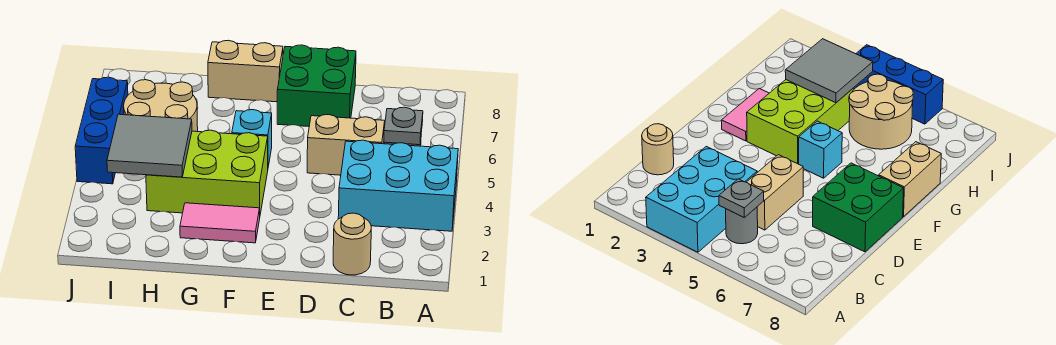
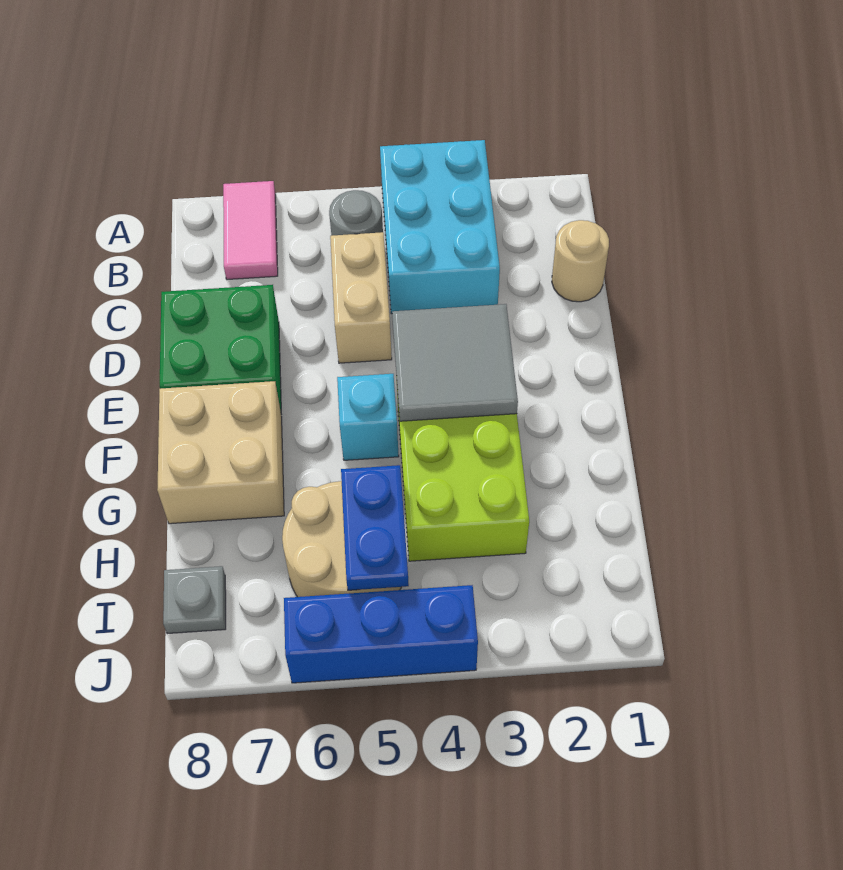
grey plate B5 level 2 -> grey plate I8 level 1
pink tile F2:G2 level 1 -> pink tile A7:B7 level 1
tan brick F8:G8 level 1 -> tan brick F7:G8 level 1
grey tile H3:I4 level 2 -> grey tile E3:F4 level 2
none -> blue plate H5:I5 level 2

